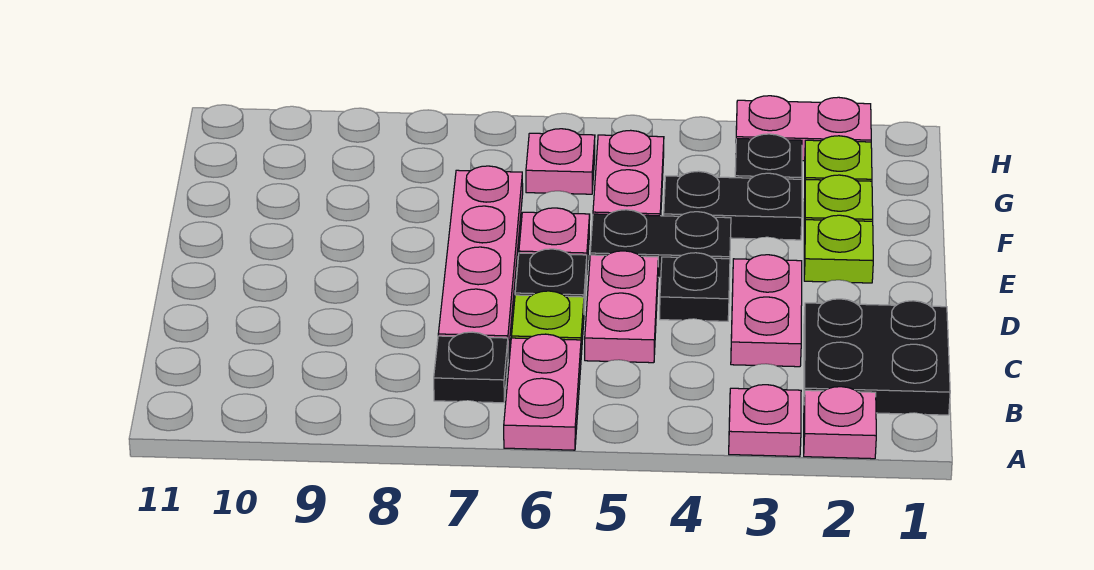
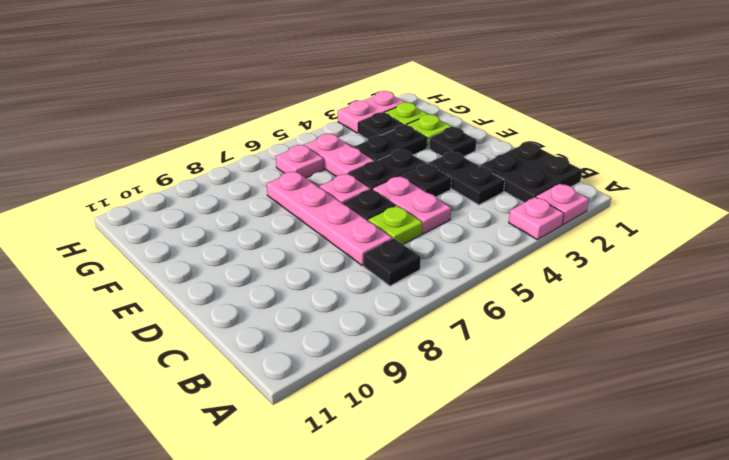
pink plate A6:B6 level 1 -> none
pink plate C3:D3 level 1 -> black plate C3:D3 level 1
lime plate E2 level 1 -> black plate E2 level 1

